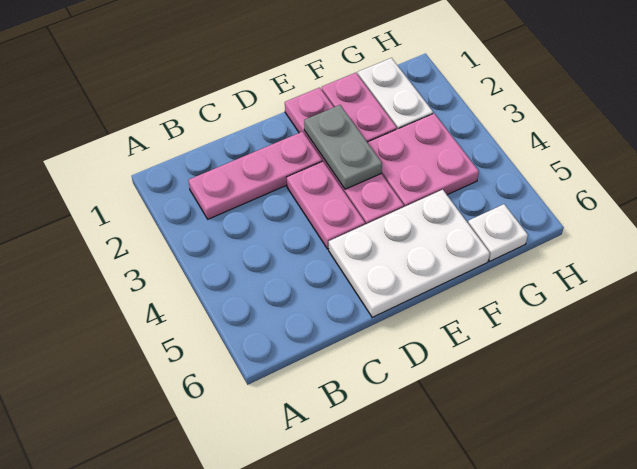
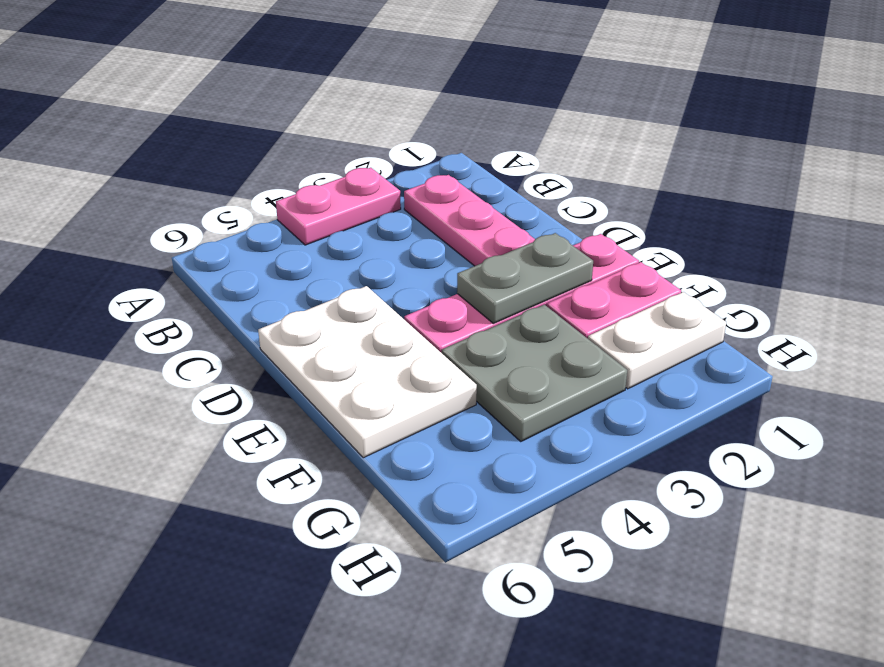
pink plate D3:D4 level 1 -> pink plate A3:A4 level 1
pink plate F3:G4 level 1 -> grey plate F3:G4 level 1
white plate G6 level 1 -> none

